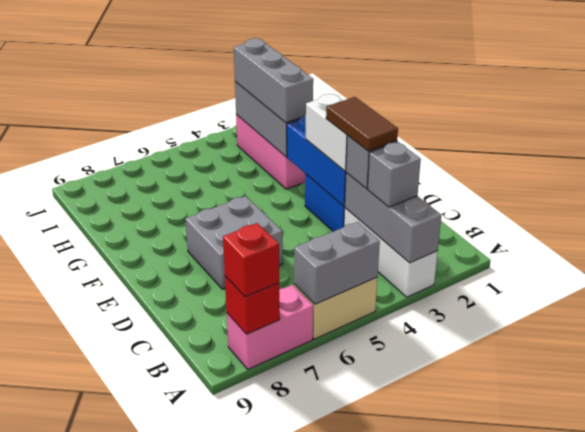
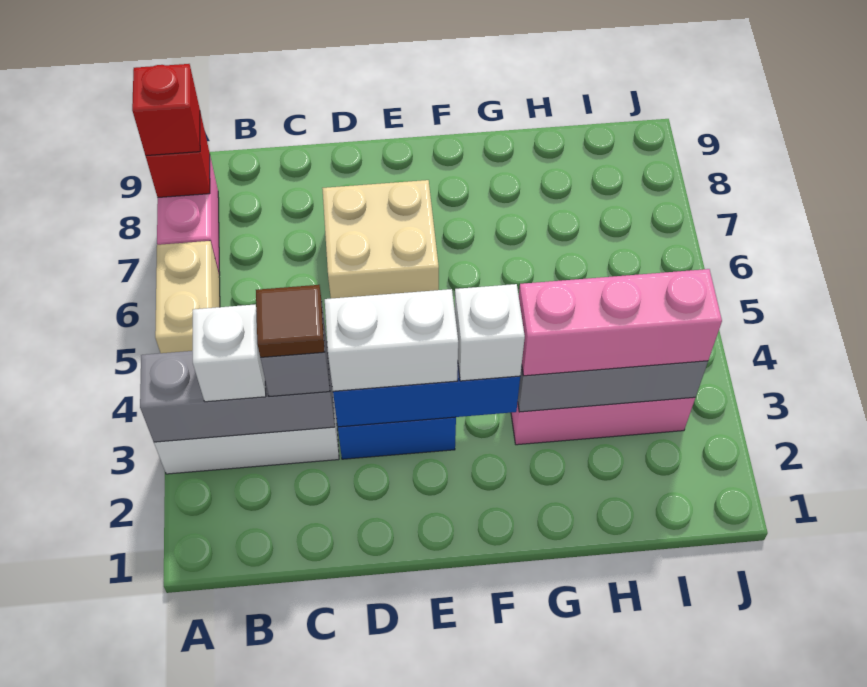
grey brick A5:A6 level 2 -> none
grey brick B3 level 3 -> white brick B3 level 3
brown tile C3:D3 level 4 -> brown tile C3 level 4
grey brick D6:E7 level 1 -> tan brick D6:E7 level 1
none -> white brick F3 level 3
grey brick G3:I3 level 3 -> pink brick G3:I3 level 3

